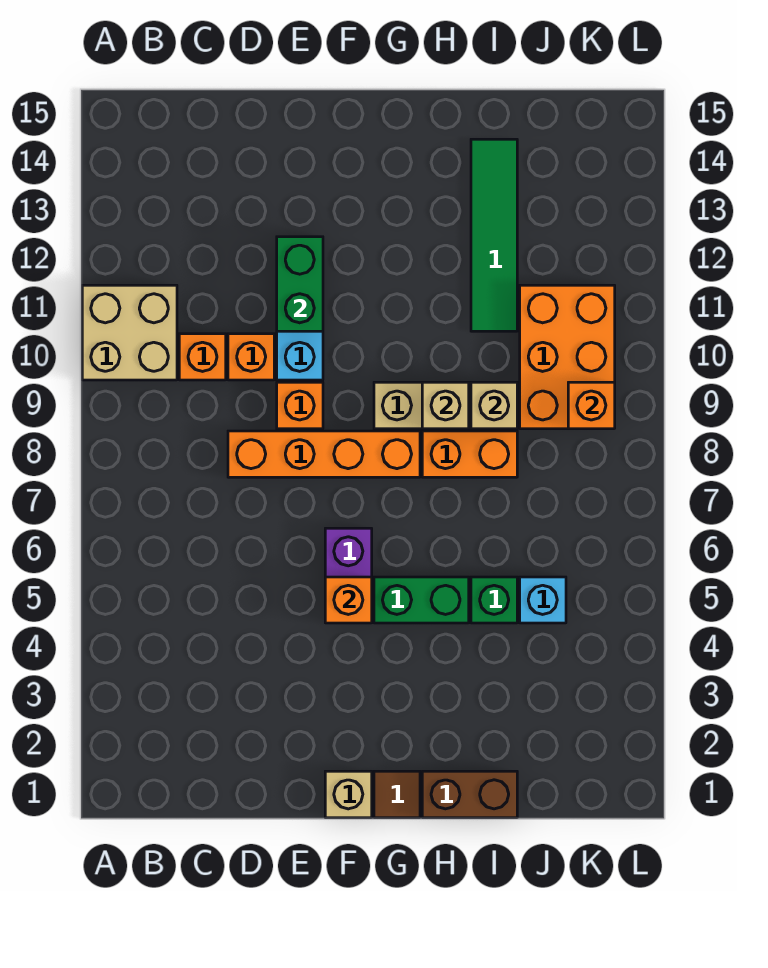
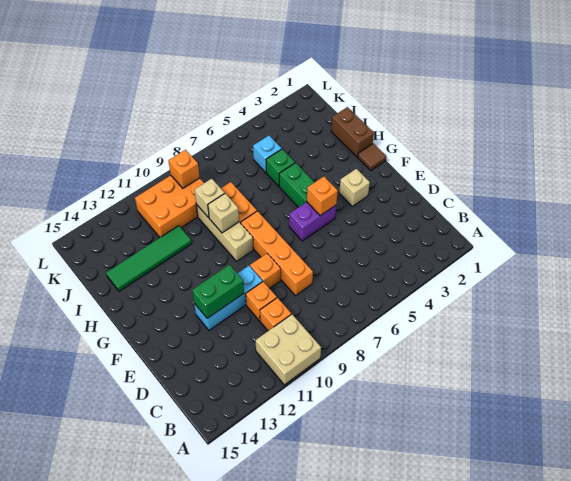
tan brick F1 level 1 -> tan brick F3 level 1

